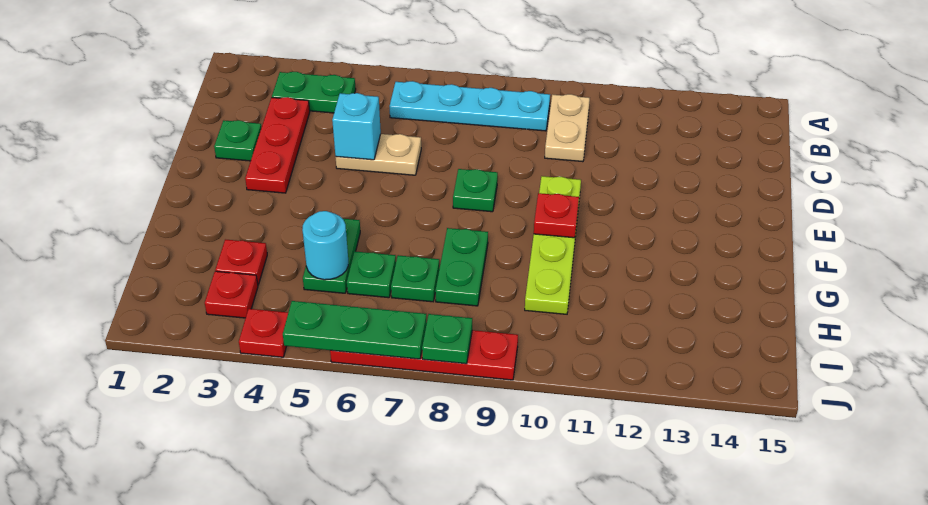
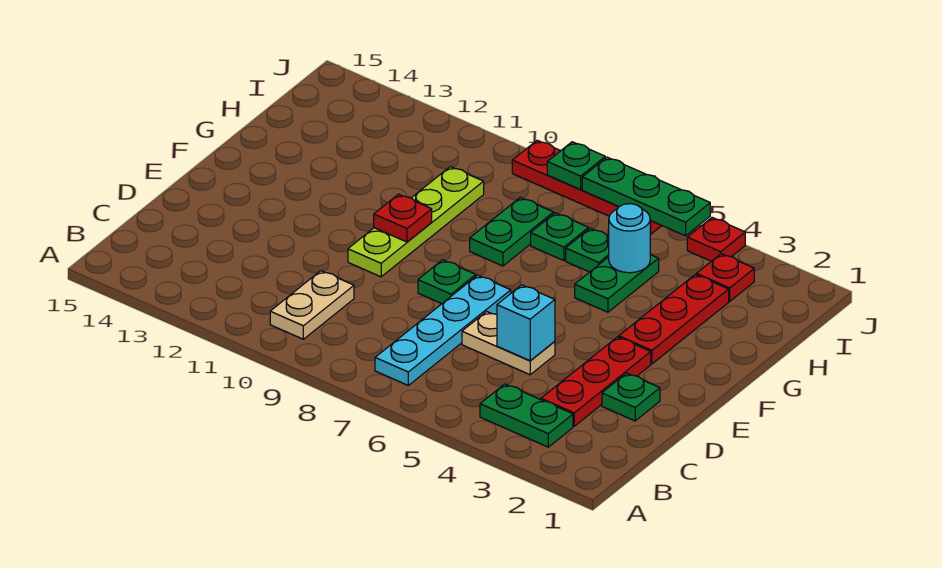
cyan plate B6:B9 level 1 -> cyan plate B7:E7 level 1
red plate H3 level 1 -> red plate F3:H3 level 1

